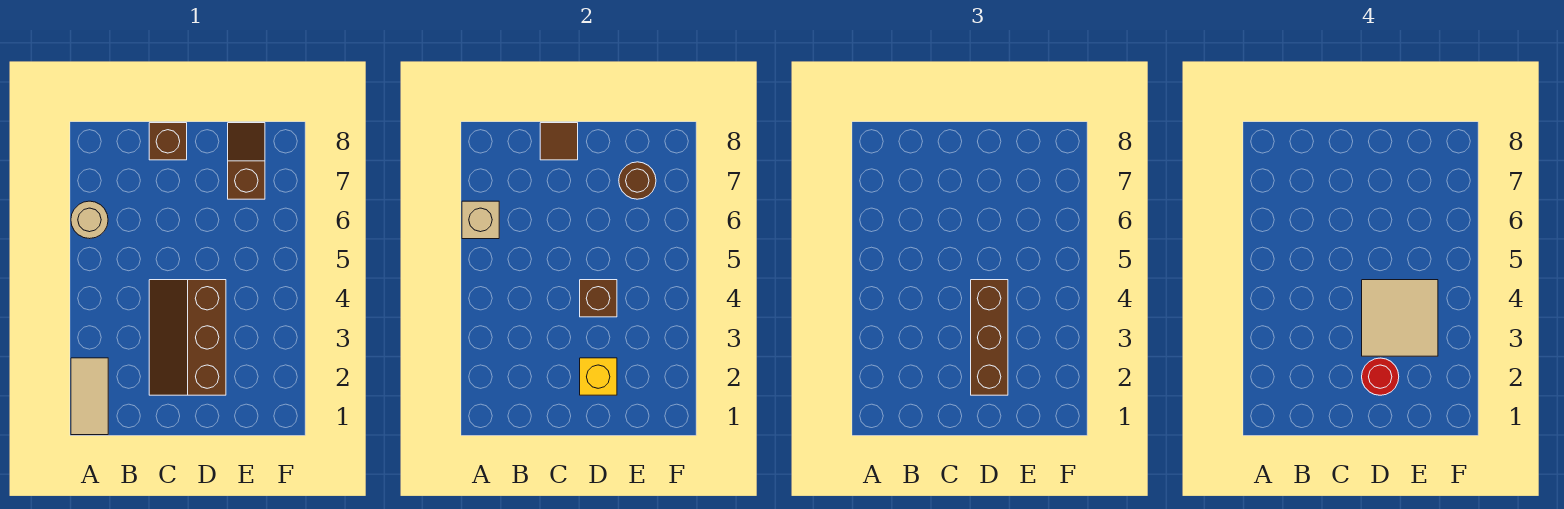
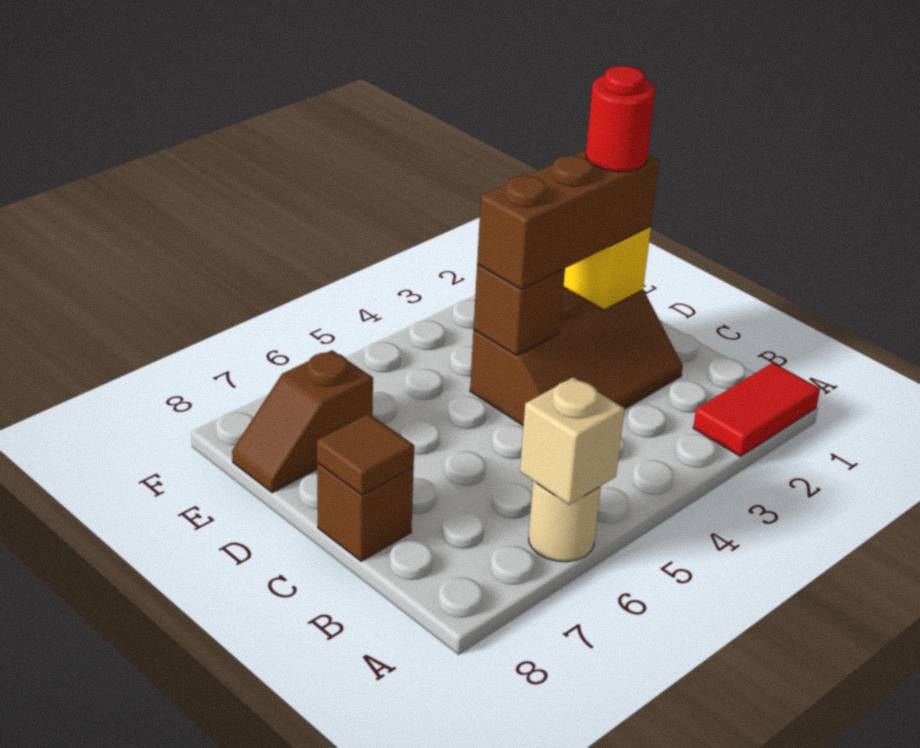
tan tile A1:A2 level 1 -> red tile A1:A2 level 1
tan tile D3:E4 level 4 -> none
brown round brick E7 level 2 -> none

